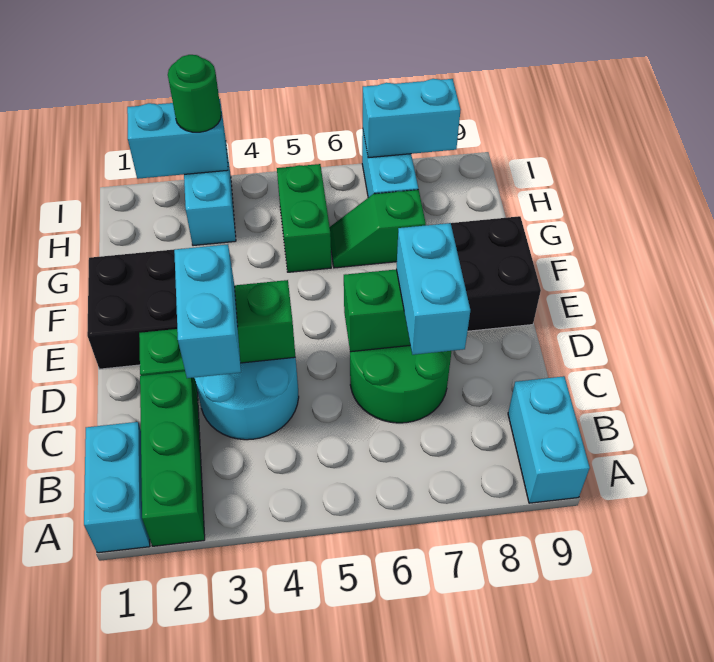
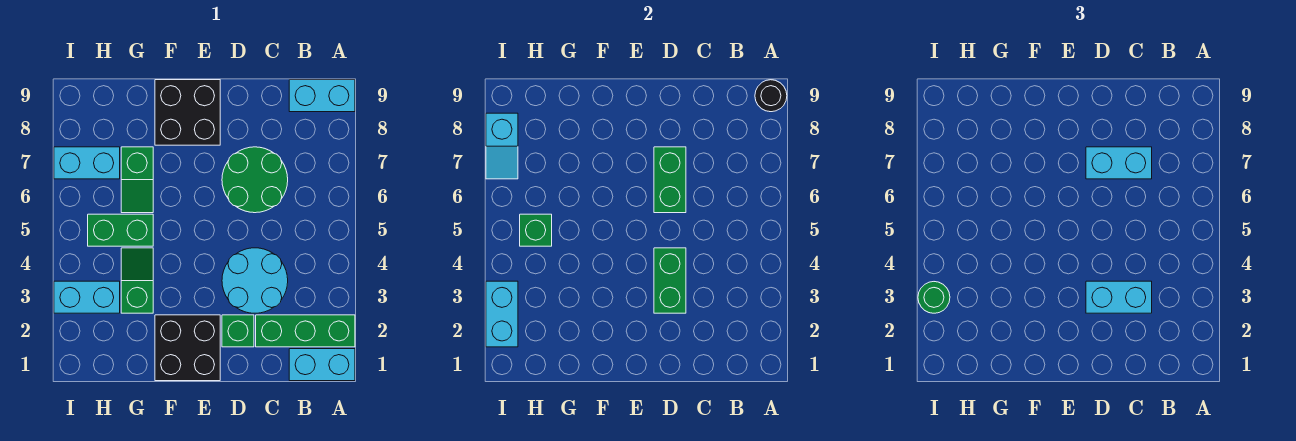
none -> black round brick A9 level 2
none -> green slope G3:G4 level 1 top 3
none -> green brick H5 level 2
cyan brick I7:I8 level 2 -> cyan slope I7:I8 level 2 top 8

